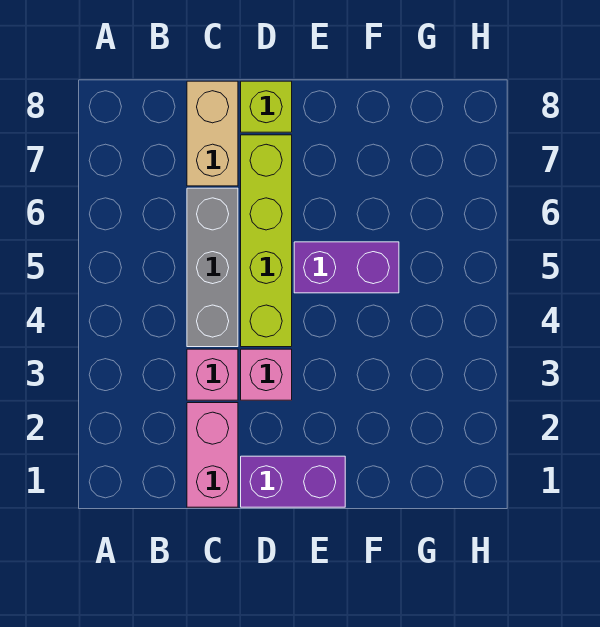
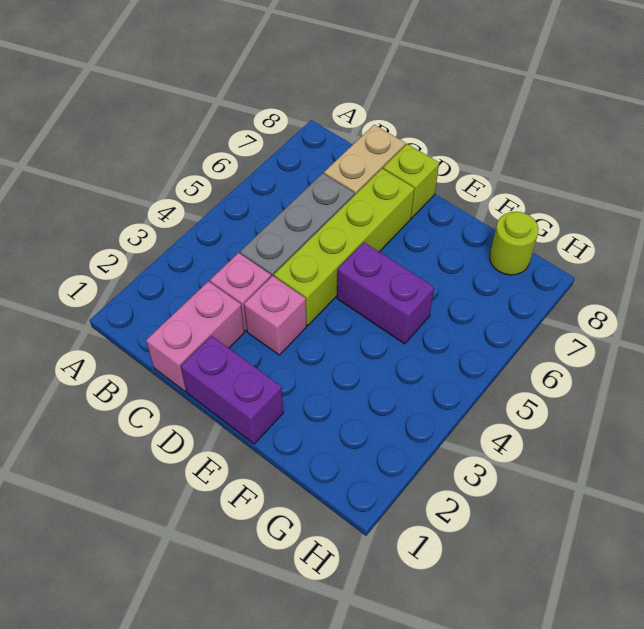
none -> lime round brick G8 level 1

